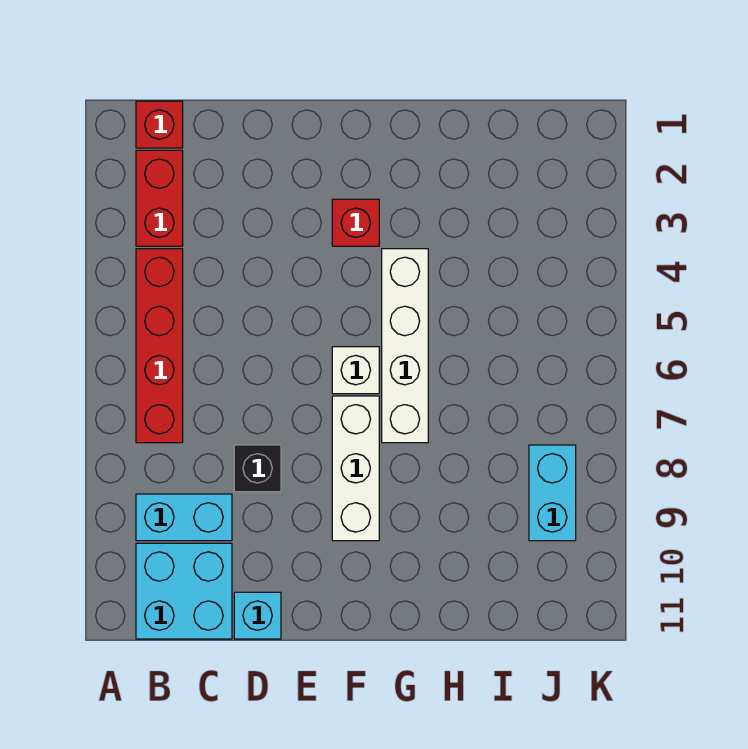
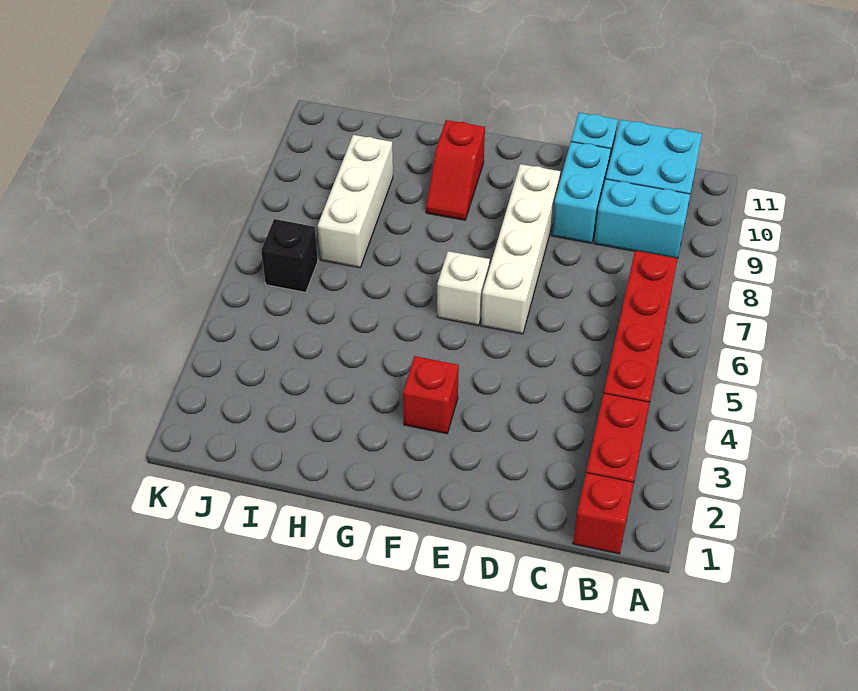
black brick D8 level 1 -> black brick J6 level 1
white brick F7:F9 level 1 -> white brick I7:I9 level 1
white brick G4:G7 level 1 -> white brick E6:E9 level 1
none -> red slope G9:G10 level 1 top 10
cyan brick J8:J9 level 1 -> cyan brick D9:D10 level 1

